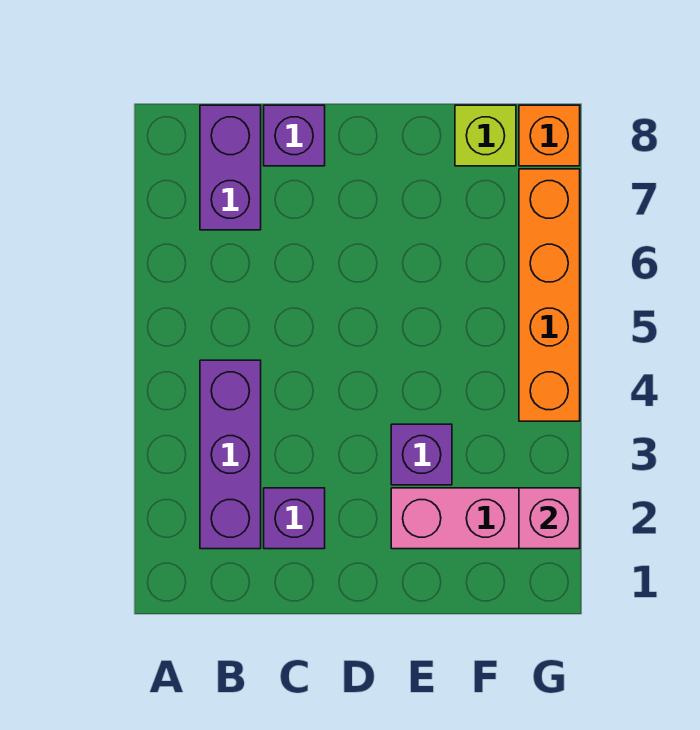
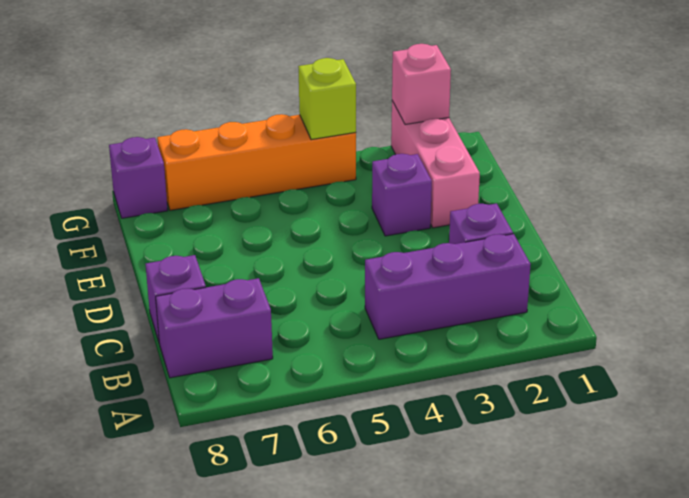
lime brick F8 level 1 -> lime brick G4 level 2
orange brick G8 level 1 -> purple brick G8 level 1

